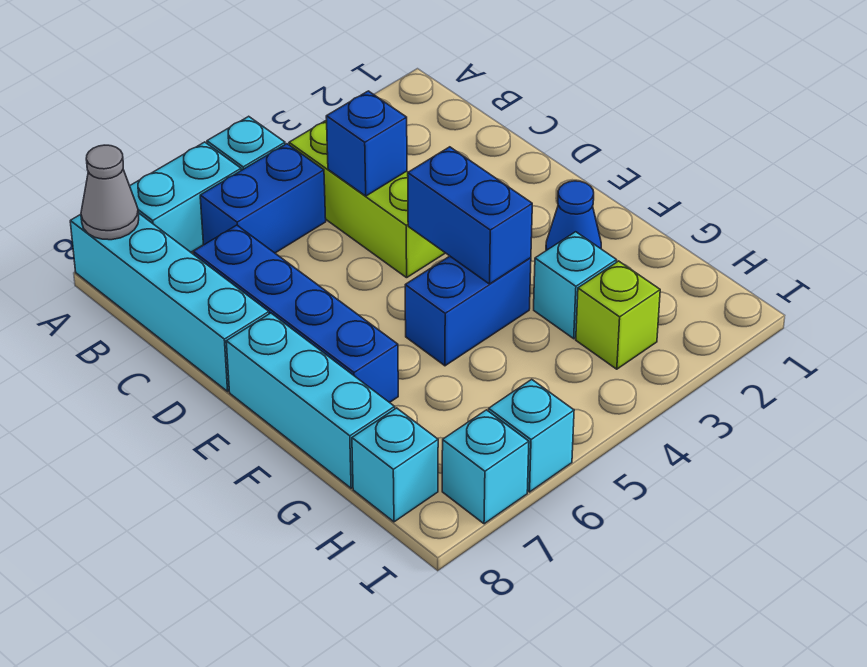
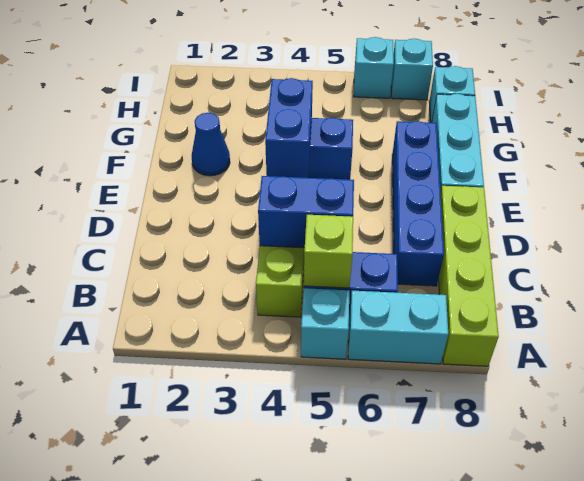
cyan brick A8:D8 level 1 -> lime brick A8:D8 level 1
grey cone A8 level 2 -> none
blue brick C4 level 2 -> blue brick C4:C5 level 2
cyan brick G3 level 1 -> none
lime brick H3 level 1 -> lime brick B5 level 2

